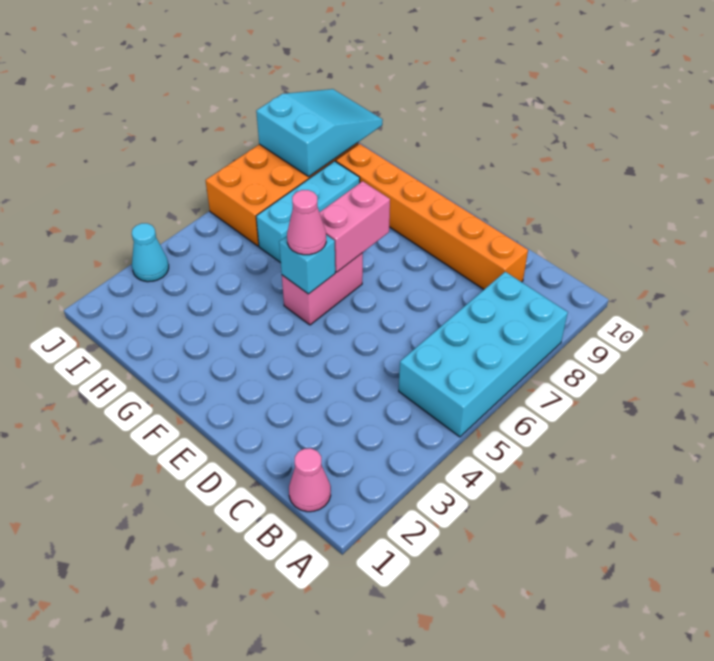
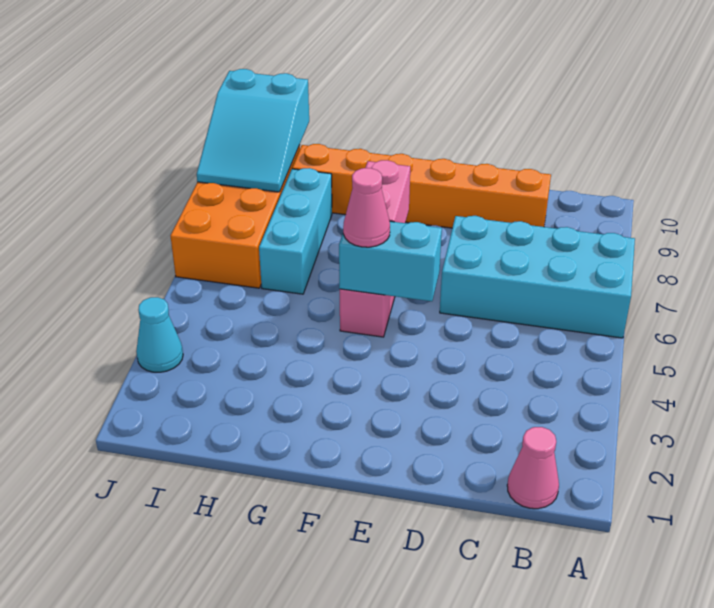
cyan brick A5:B8 level 1 -> cyan brick A6:D7 level 1
cyan brick F5 level 2 -> cyan brick E5:F5 level 2
cyan slope I8:J10 level 2 top 8 -> cyan slope I8:J10 level 2 top 10

